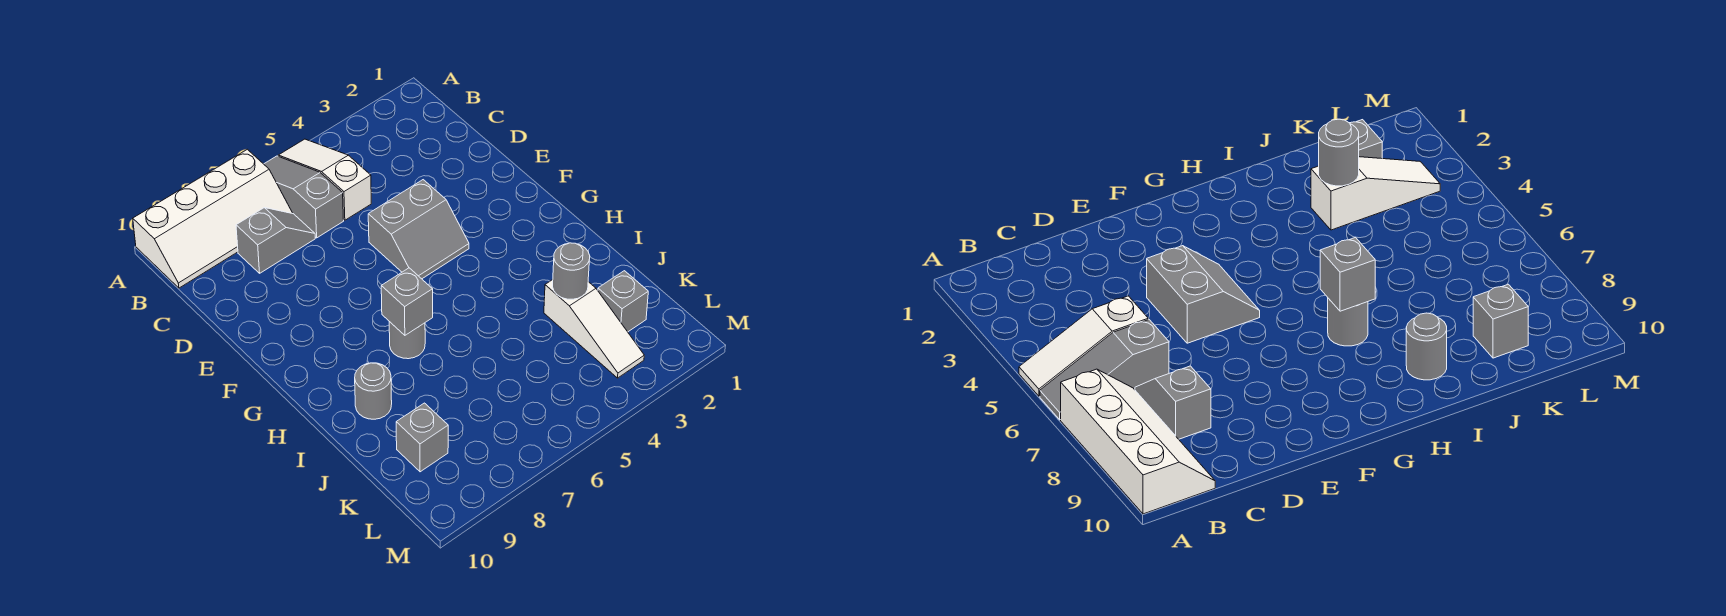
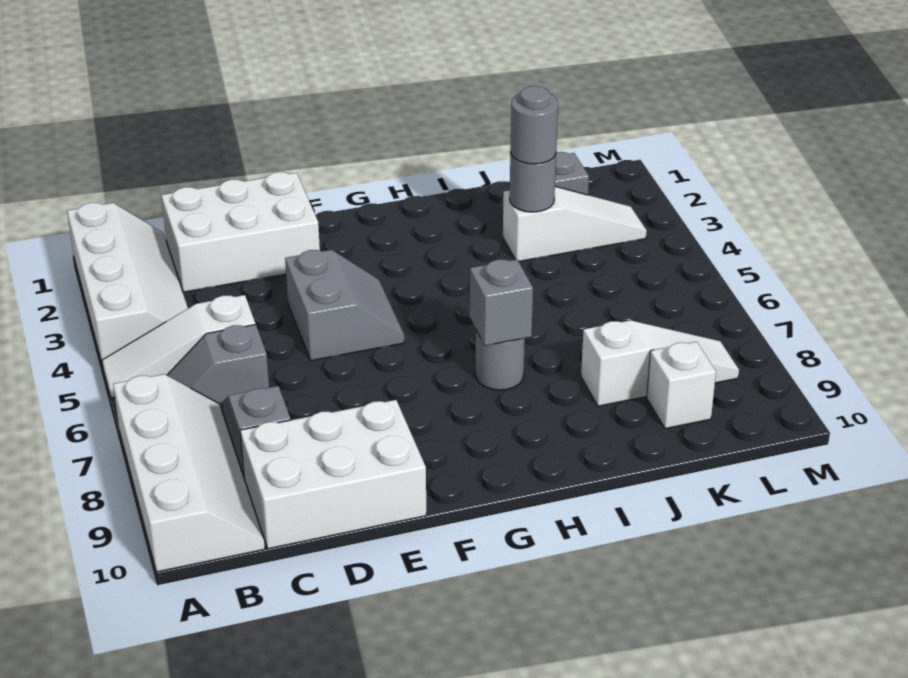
none -> white slope A1:B4 level 1 top A
grey slope A6:C6 level 1 top C -> grey slope B6:C6 level 1 top C
none -> white brick C1:E2 level 1
none -> white brick C9:E10 level 1
grey round brick I9 level 1 -> grey round brick J3 level 3
none -> white slope J8:L8 level 1 top J
grey brick K9 level 1 -> white brick K9 level 1

